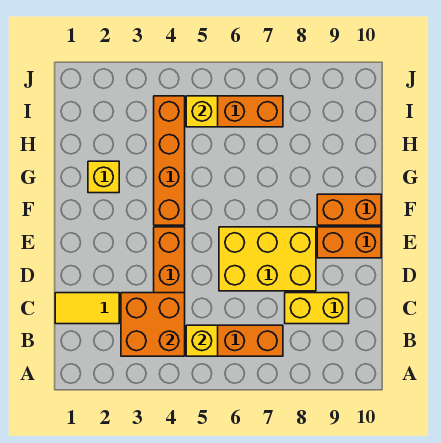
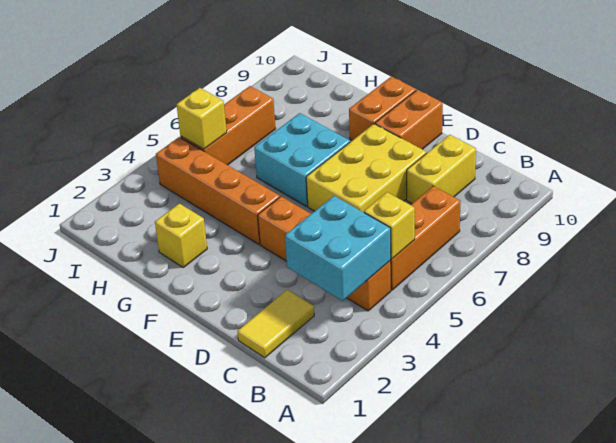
orange brick B3:C4 level 2 -> cyan brick B3:C4 level 2
none -> cyan brick F6:G7 level 1

